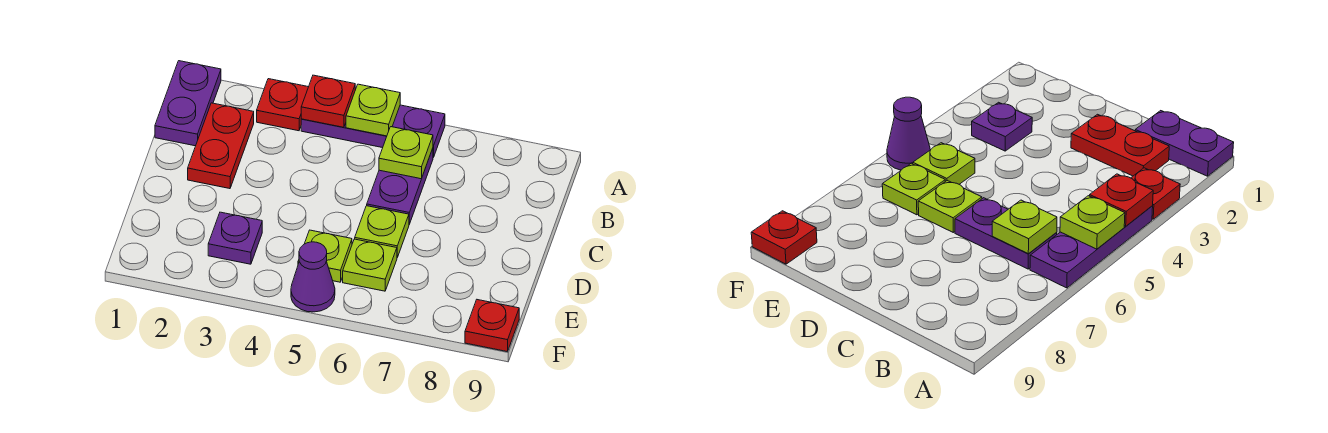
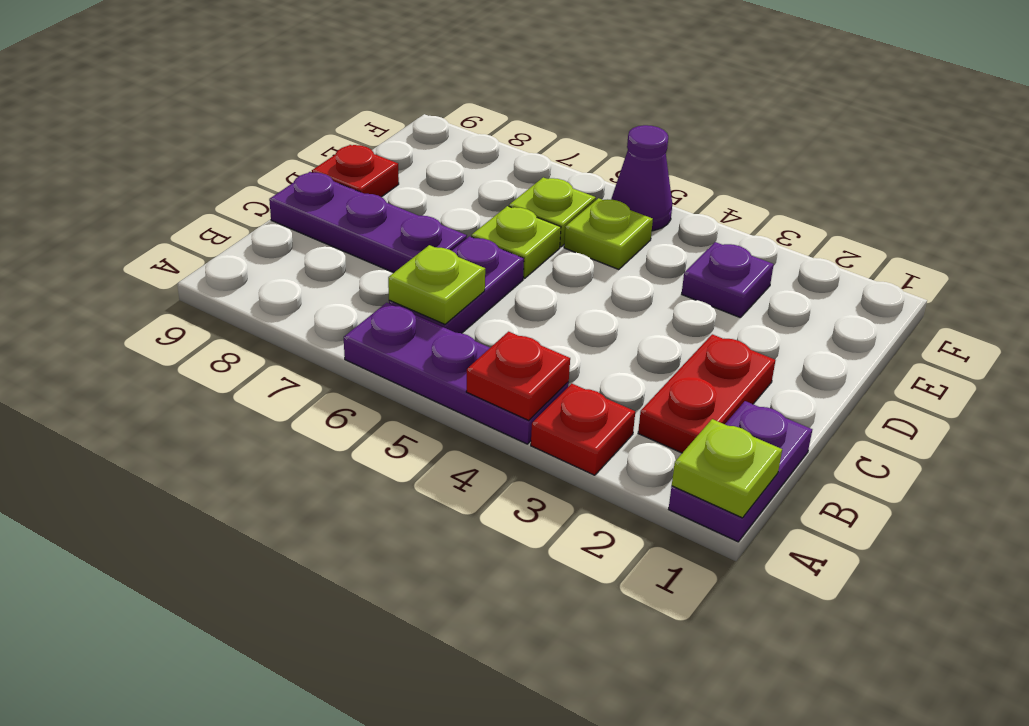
lime plate A5 level 2 -> lime plate A1 level 2
none -> purple plate C7:C9 level 1
red plate F9 level 1 -> red plate D9 level 1

